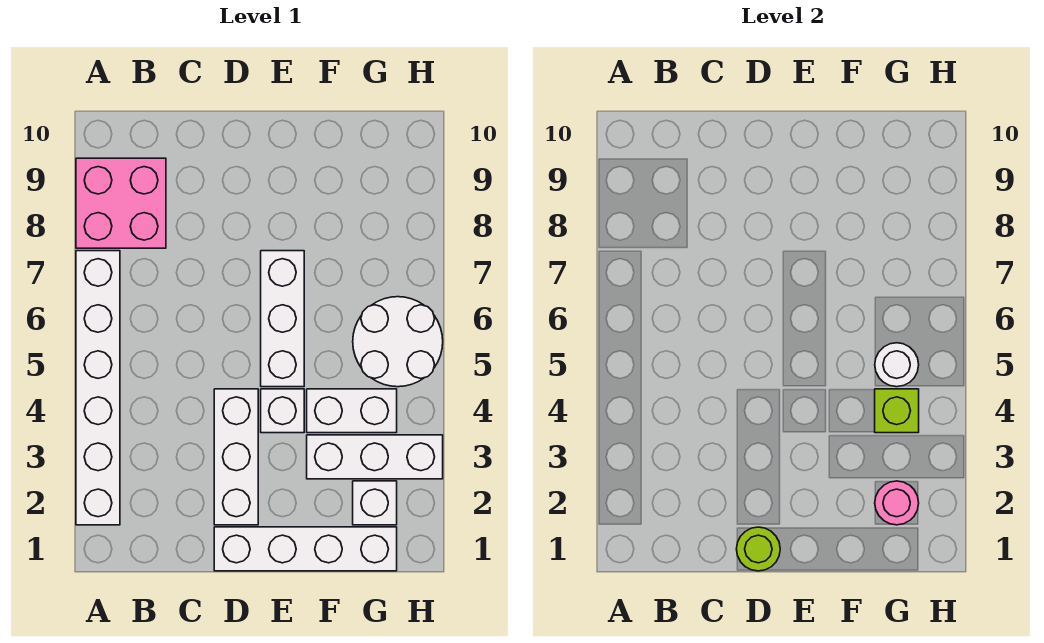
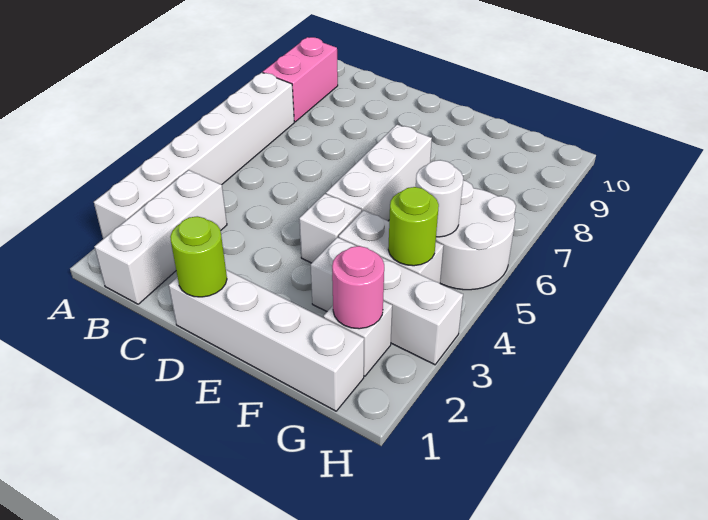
pink brick A8:B9 level 1 -> pink brick A8:A9 level 1
white brick D2:D4 level 1 -> white brick B1:B3 level 1
lime brick G4 level 2 -> lime round brick G4 level 2

